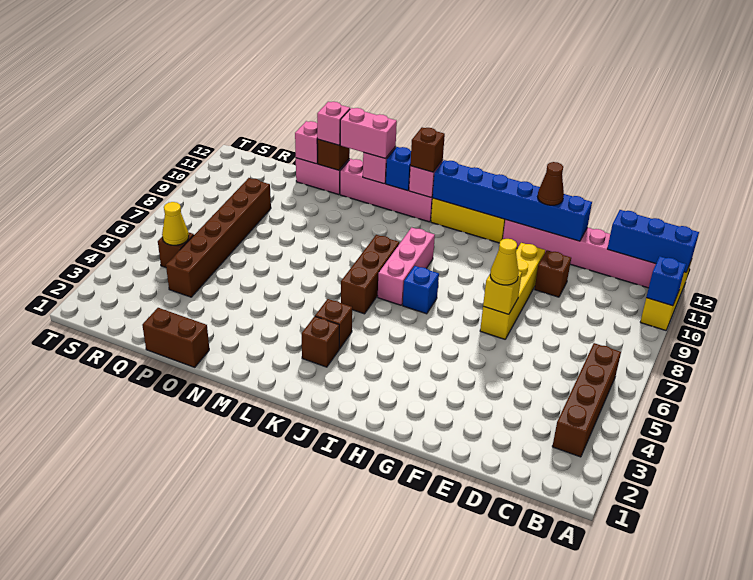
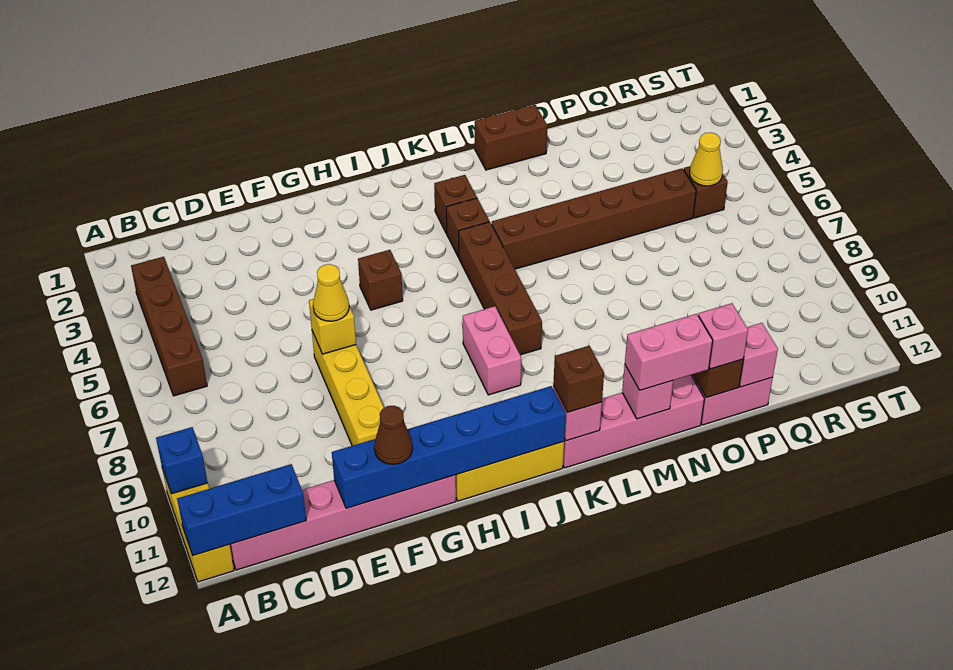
brown brick E10 level 1 -> brown brick H5 level 1
blue brick I7 level 1 -> none
pink brick J7:J9 level 1 -> pink brick J8:J9 level 1
brown brick K6:K8 level 1 -> brown brick K5:K8 level 1
blue brick L12 level 2 -> none
brown brick O1:P1 level 1 -> brown brick M1:N1 level 1
brown brick Q4:Q9 level 1 -> brown brick L5:Q5 level 1

